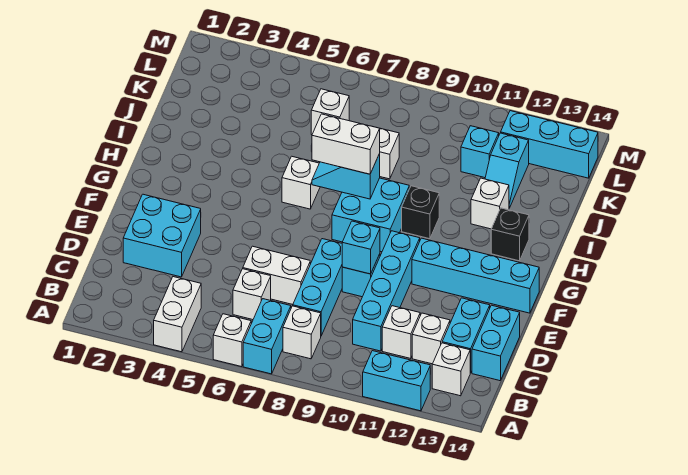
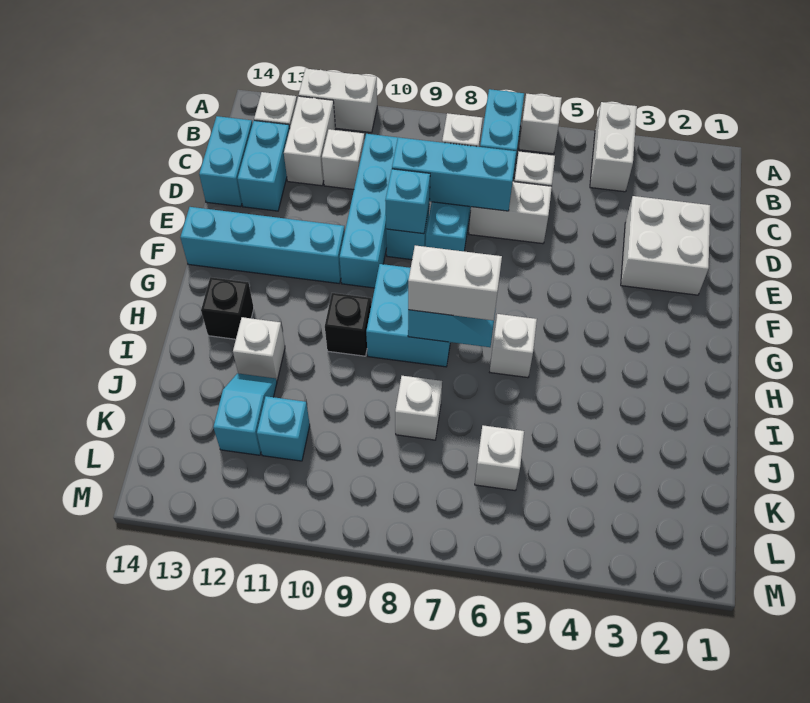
cyan brick A11:A12 level 1 -> white brick A11:A12 level 1
white brick C12 level 1 -> white brick B12:C12 level 1
cyan brick D2:E3 level 1 -> white brick D2:E3 level 1
cyan brick L12:L14 level 1 -> cyan brick D7:D9 level 2

